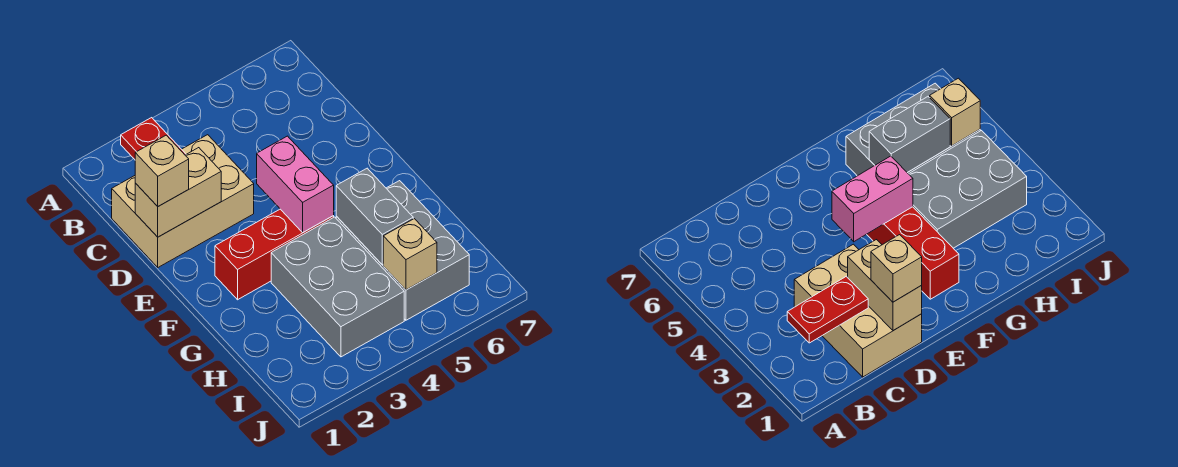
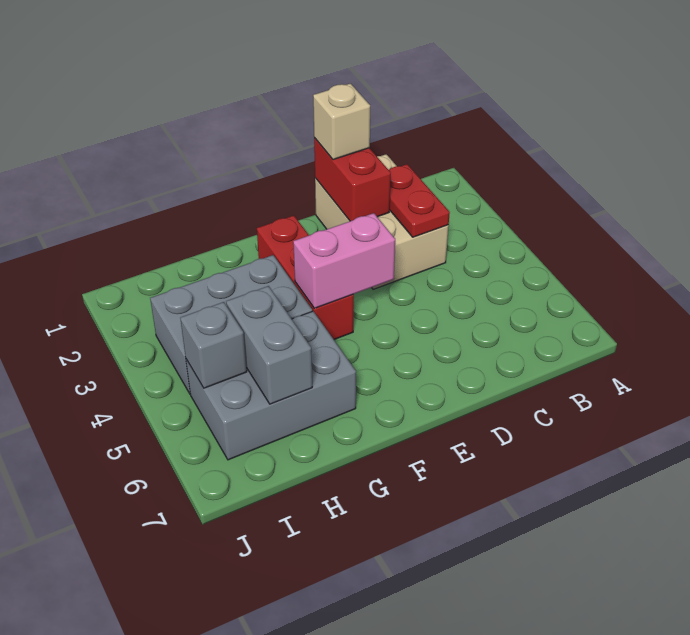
red plate B2:C2 level 2 -> red plate C2:C3 level 2
tan brick D1:D2 level 2 -> red brick D1:D2 level 2
grey brick G5:H5 level 2 -> grey brick H5:H6 level 2
tan brick I5 level 2 -> grey brick I5 level 2

